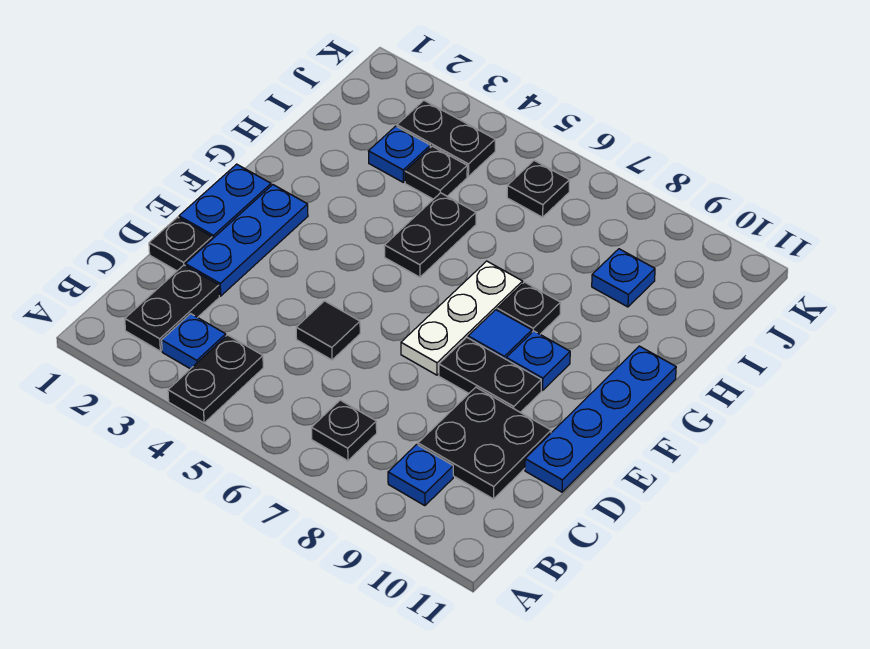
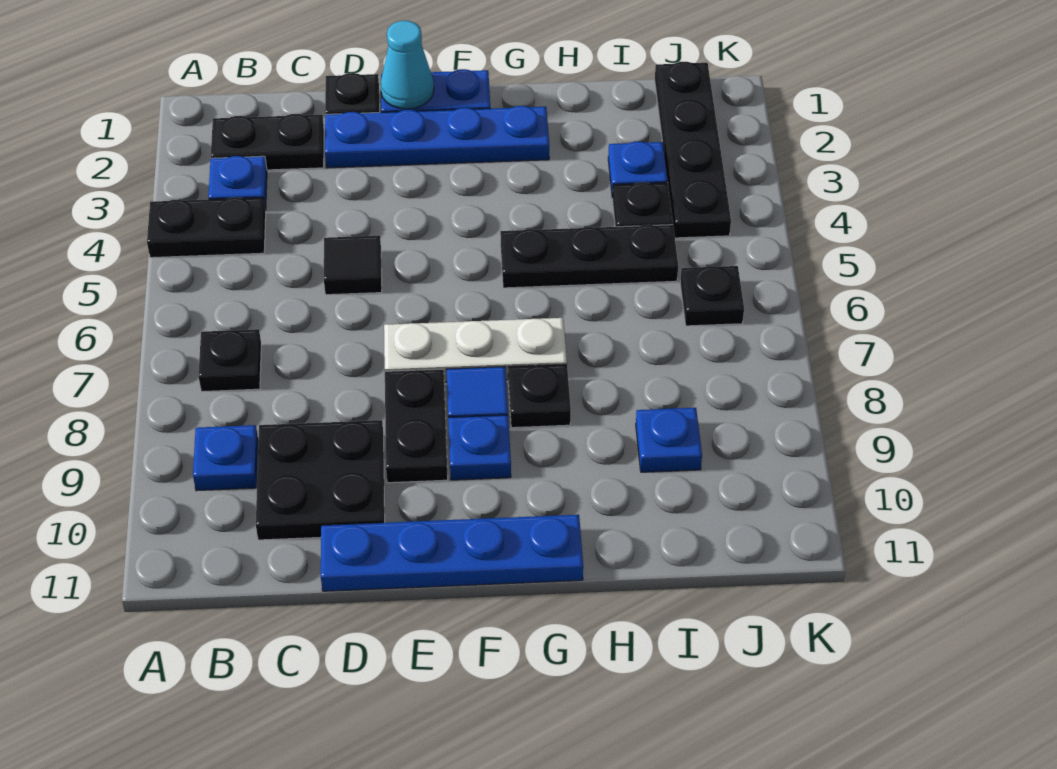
blue plate D2:F2 level 1 -> blue plate D2:G2 level 1
none -> cyan cone E1 level 2
black plate G5:H5 level 1 -> black plate G5:I5 level 1
black plate J3:J4 level 1 -> black plate J1:J4 level 1

